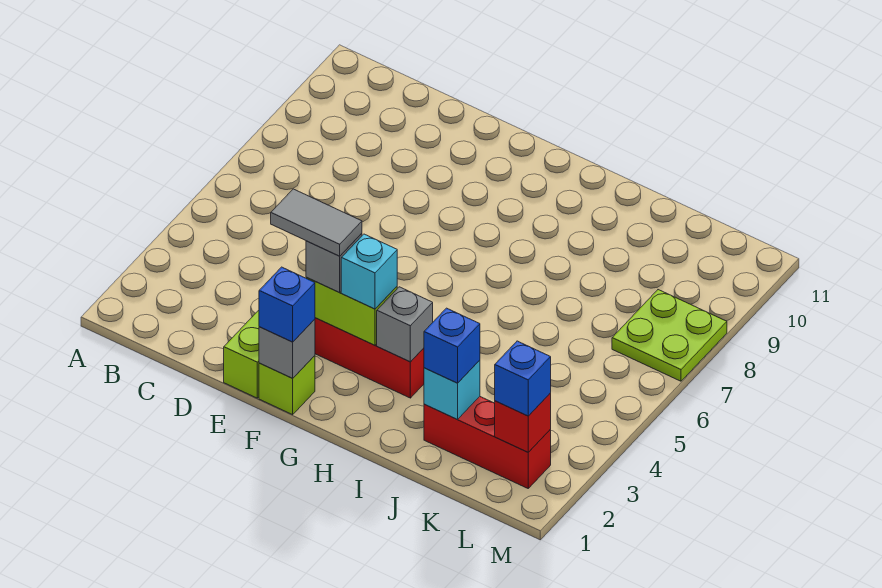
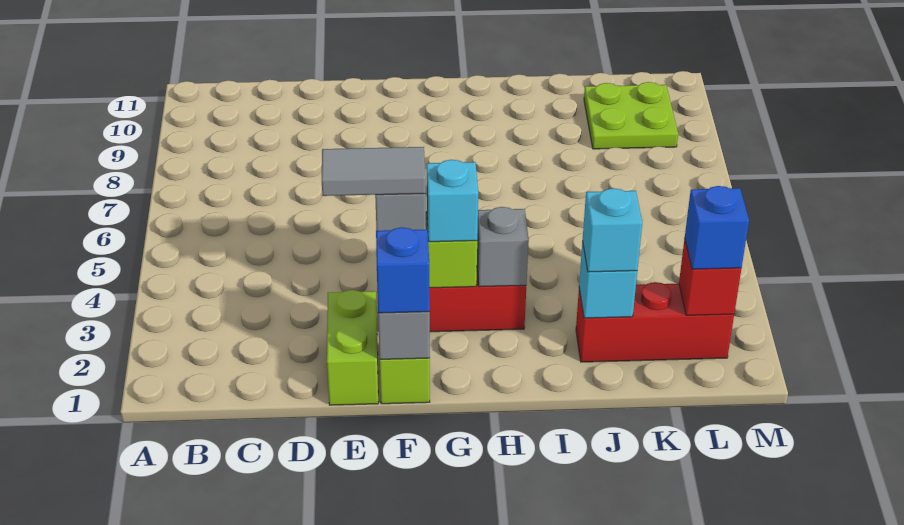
blue brick J2 level 3 -> cyan brick J2 level 3
lime plate L7:M8 level 1 -> lime plate K9:L10 level 1

